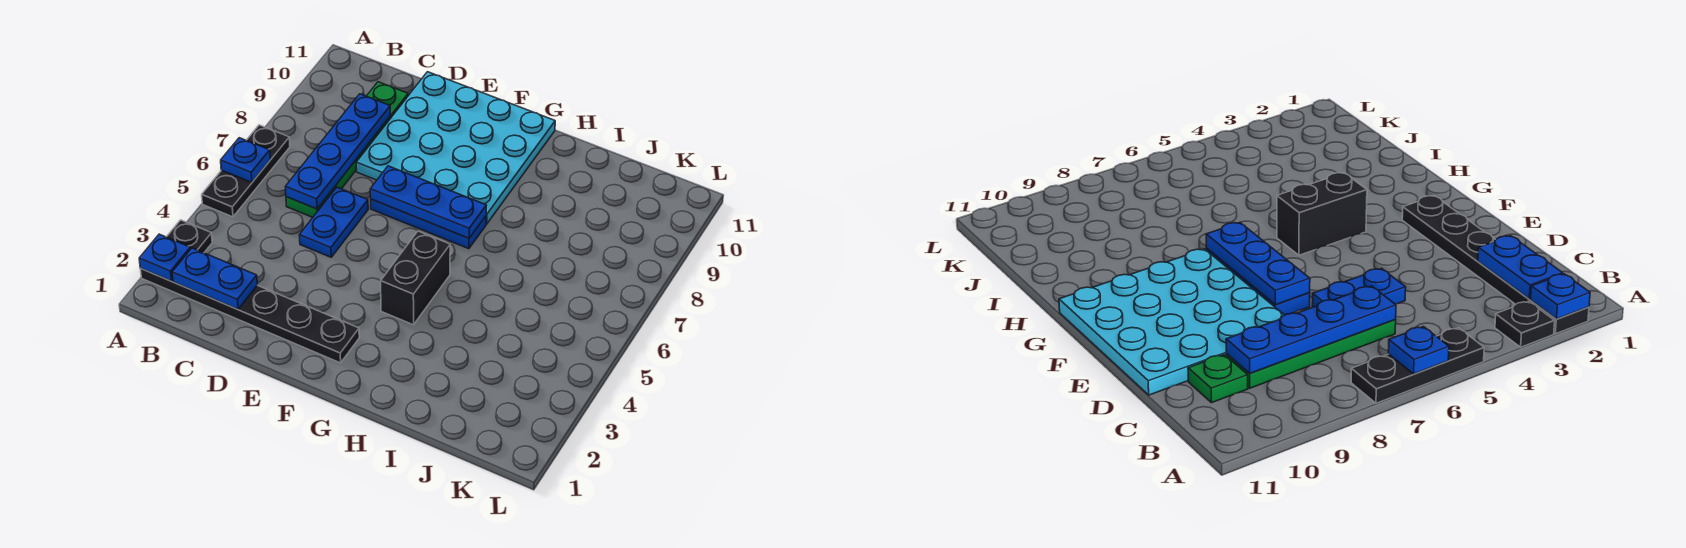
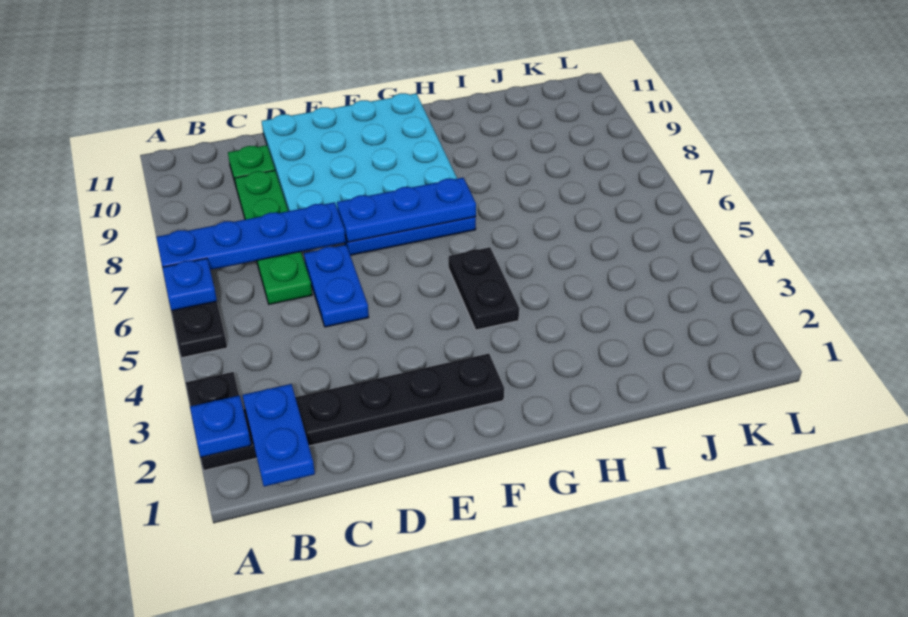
blue plate B2:C2 level 2 -> blue plate B1:B2 level 2
blue plate C6:C9 level 2 -> blue plate A7:D7 level 2
black brick G4:G5 level 1 -> black plate G4:G5 level 1

